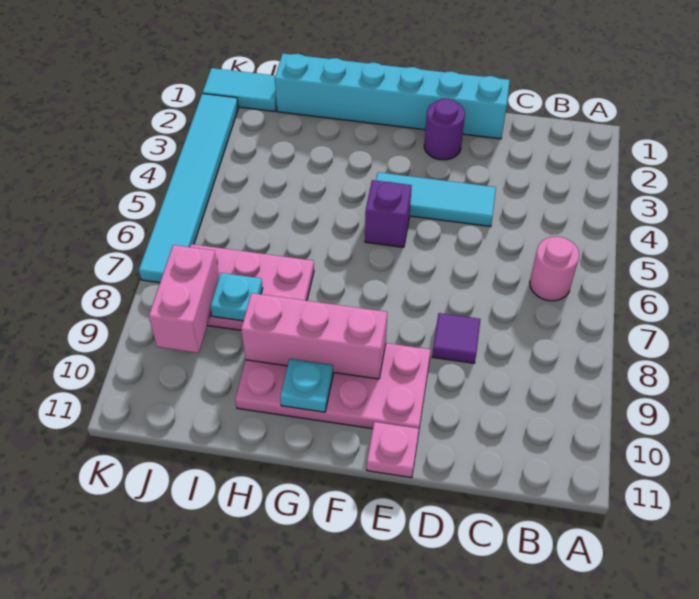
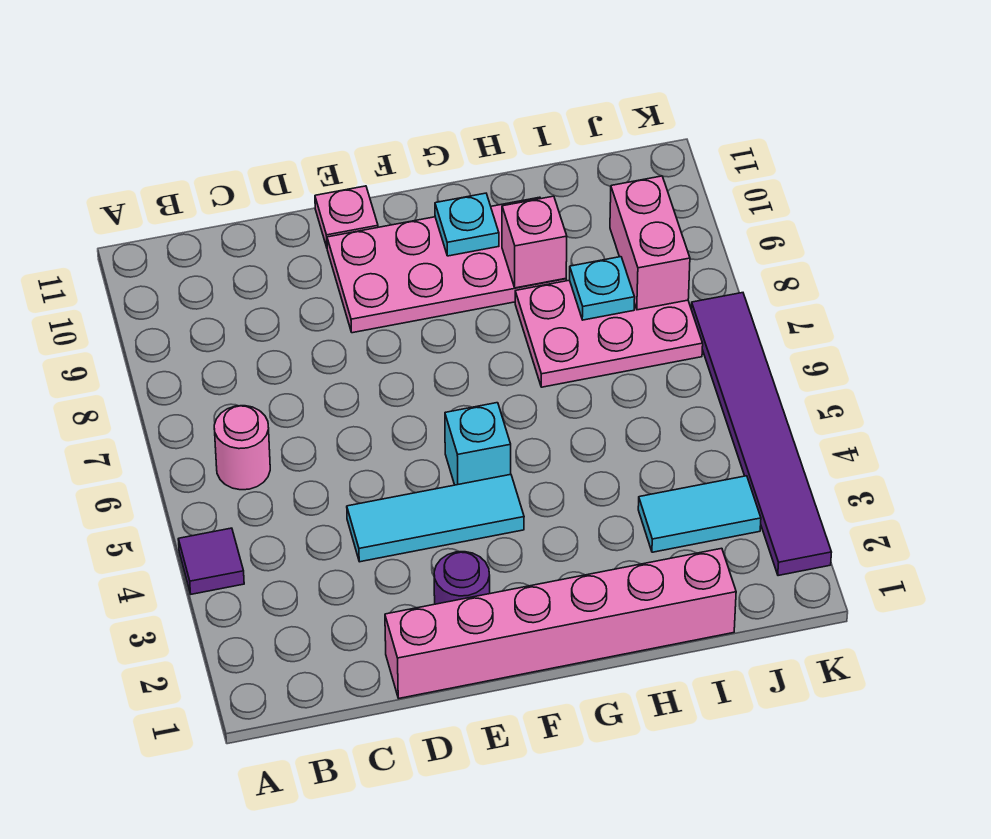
cyan brick D1:I1 level 1 -> pink brick D1:I1 level 1
purple tile D8 level 1 -> purple tile A4 level 1
purple brick F5 level 1 -> cyan brick F5 level 1
pink brick F9:H9 level 2 -> pink brick H9 level 2
cyan tile J1:K1 level 1 -> cyan tile I3:J3 level 1
cyan tile K2:K7 level 1 -> purple tile K2:K7 level 1

